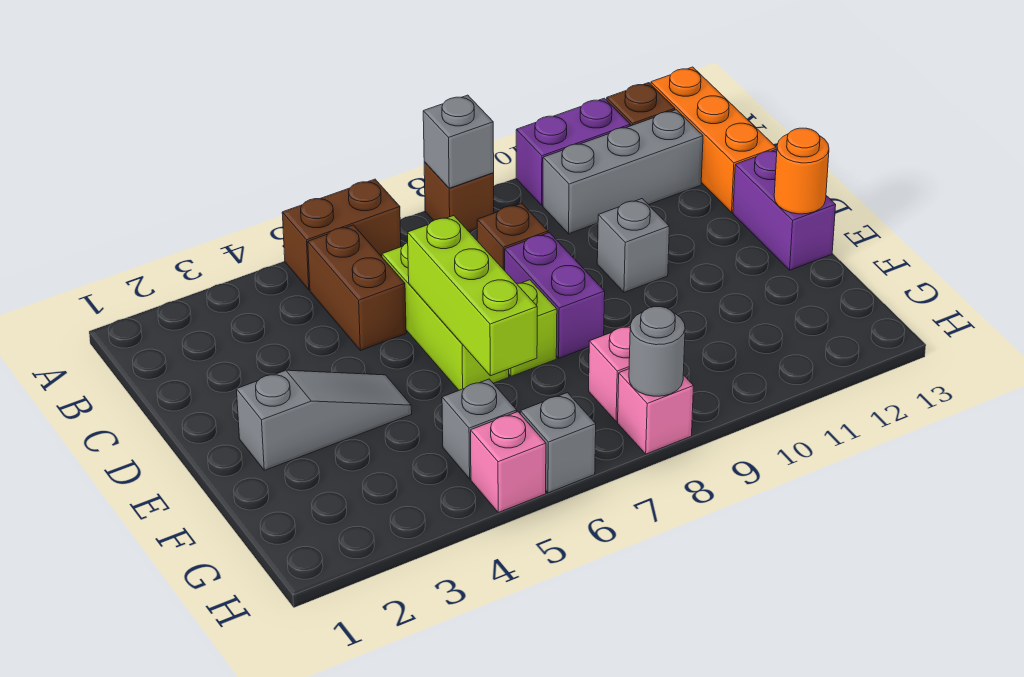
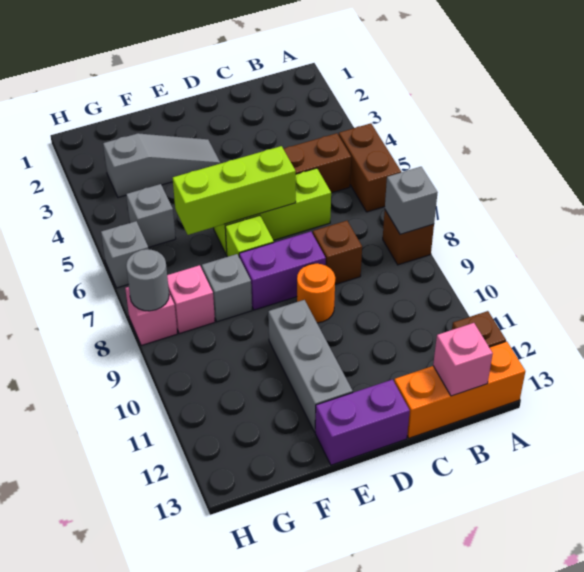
purple brick A10:A11 level 1 -> none
grey brick B10:B12 level 1 -> grey brick E10:E12 level 1
grey brick D10 level 1 -> grey brick F8 level 1
grey slope E2:E4 level 1 top 2 -> grey slope E3:G3 level 1 top G
orange round brick E13 level 2 -> orange round brick D9 level 1
pink brick H5 level 1 -> pink brick B13 level 2

